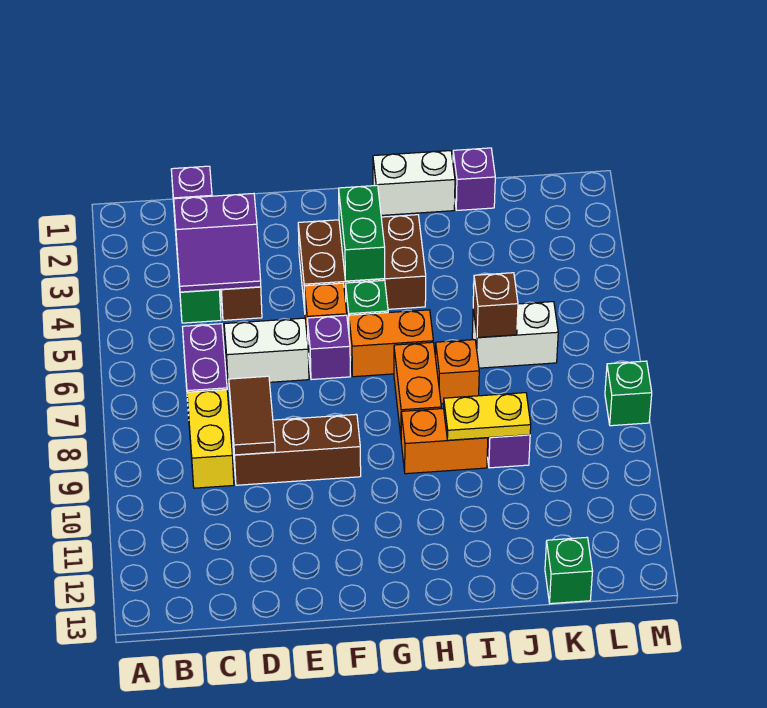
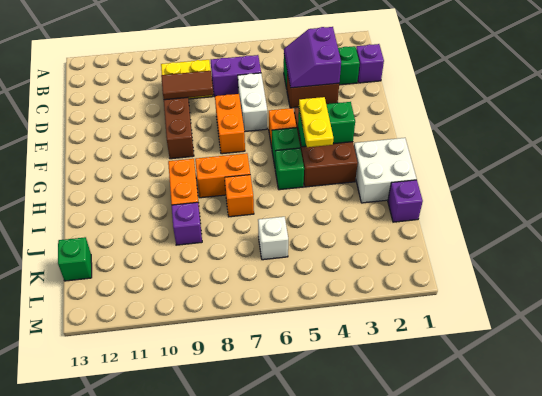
purple brick F6 level 1 -> none
orange brick G6:H6 level 1 -> orange brick E7:F7 level 1
white brick H1:I1 level 1 -> white brick H1:I2 level 1
yellow plate I9:J9 level 2 -> yellow plate G4:H4 level 3
white brick J6:K6 level 1 -> white brick K6 level 1
brown brick J6 level 2 -> none
green brick M8 level 1 -> green brick H5 level 1

